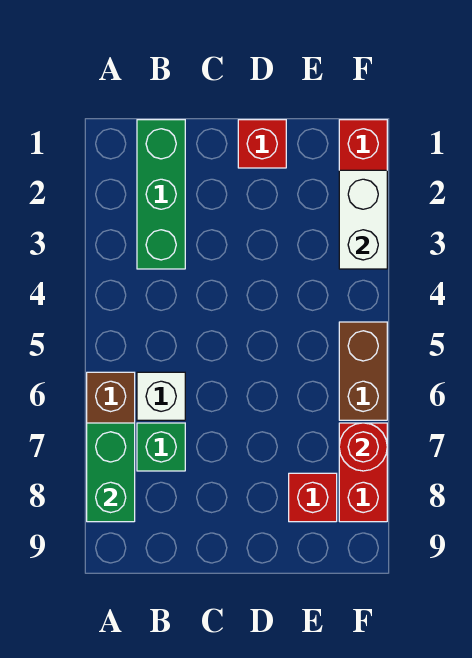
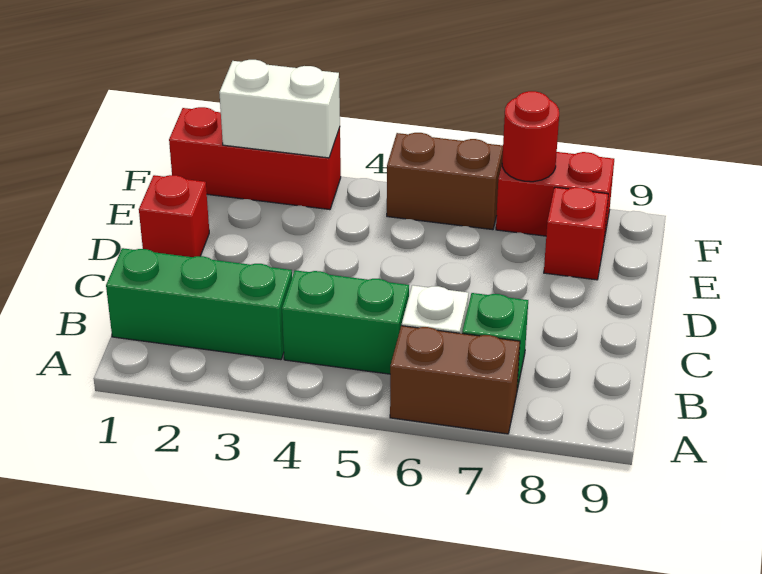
green brick A7:A8 level 2 -> green brick B4:B5 level 1

